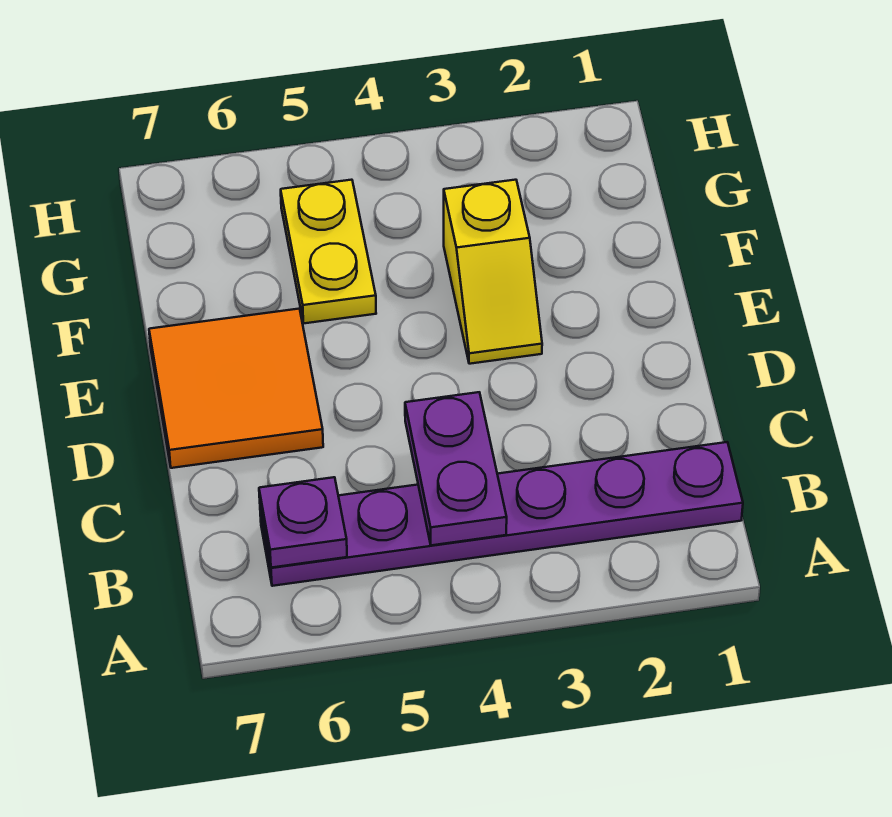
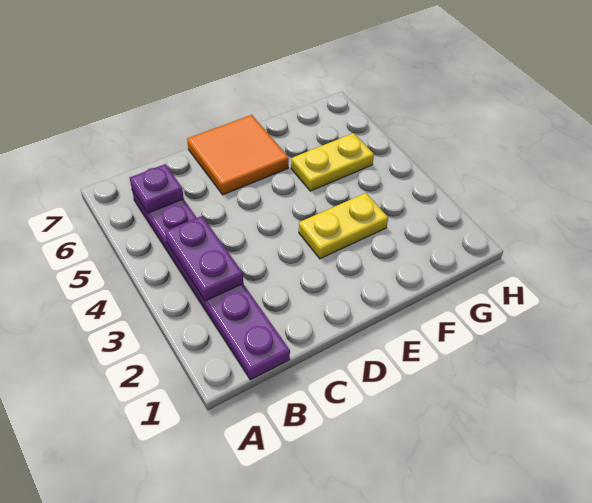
purple plate B4:C4 level 2 -> purple plate B3:B4 level 2
yellow slope E3:F3 level 1 top F -> yellow plate E3:F3 level 1

